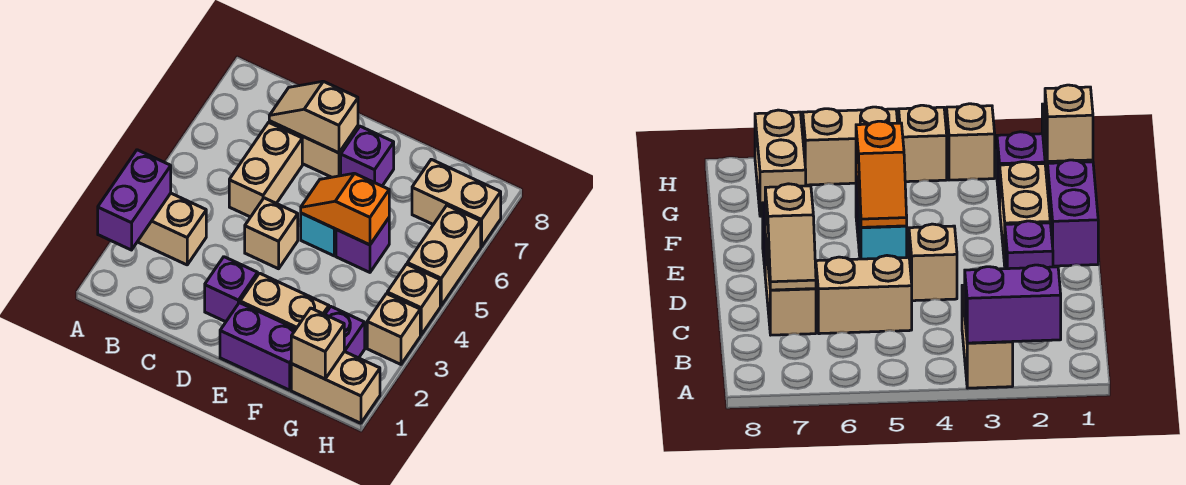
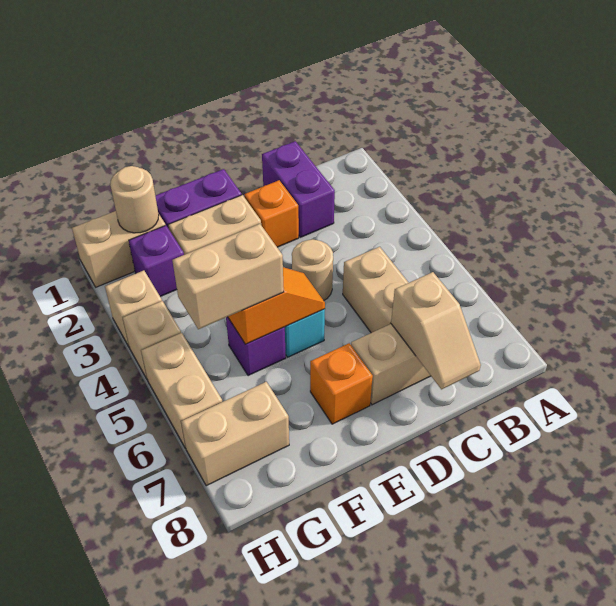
purple brick A2:A3 level 2 -> purple brick C1:C2 level 1
tan brick A3:B3 level 1 -> tan brick F5:G5 level 3
tan slope C7:D7 level 2 top D -> tan slope C7:C8 level 2 top 7
purple brick D2 level 1 -> orange brick D2 level 1
tan brick D4 level 1 -> tan round brick D4 level 1
purple brick E7 level 1 -> orange brick E7 level 1
tan brick G1 level 2 -> tan round brick G1 level 2

